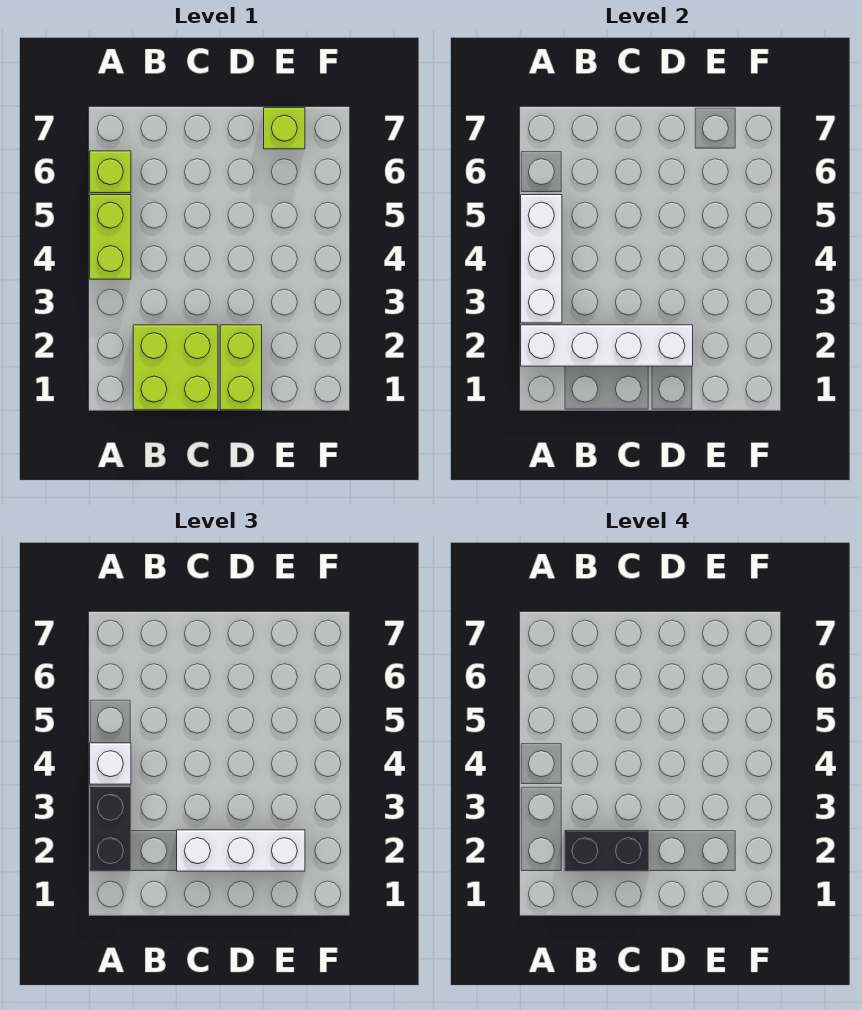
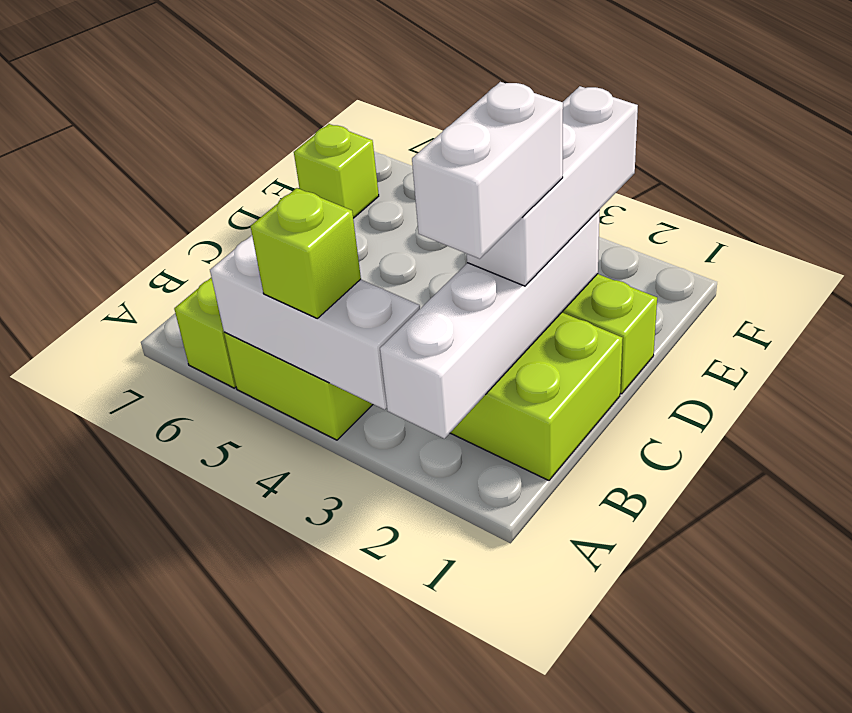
black brick A2:A3 level 3 -> none
white brick A4 level 3 -> lime brick A4 level 3
black brick B2:C2 level 4 -> white brick B2:C2 level 4

